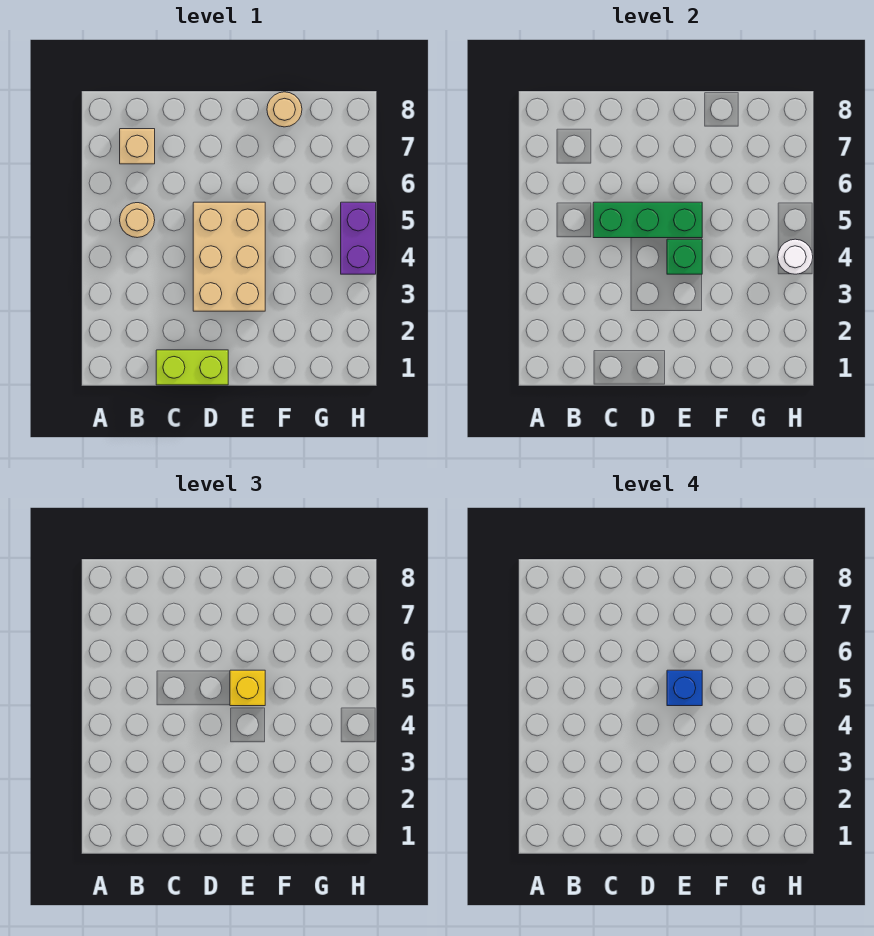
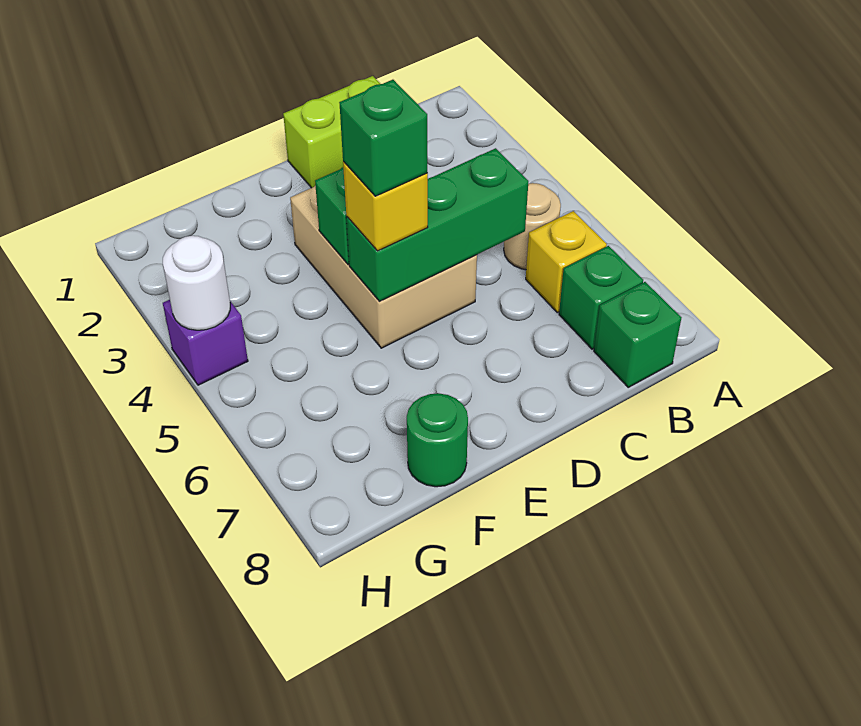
none -> yellow brick B6 level 1
tan brick B7 level 1 -> green brick B7 level 1
none -> green brick B8 level 1
blue brick E5 level 4 -> green brick E5 level 4
tan round brick F8 level 1 -> green round brick F8 level 1
purple brick H4:H5 level 1 -> purple brick H4 level 1

